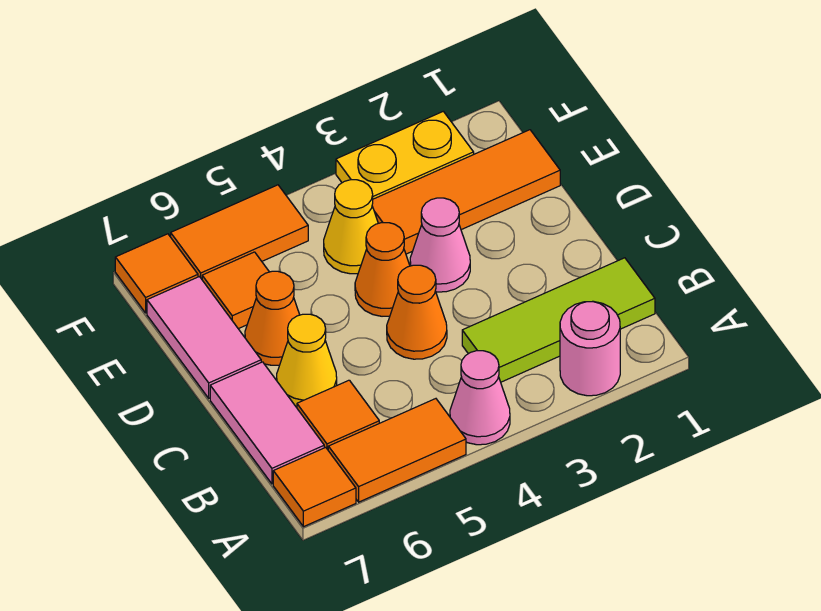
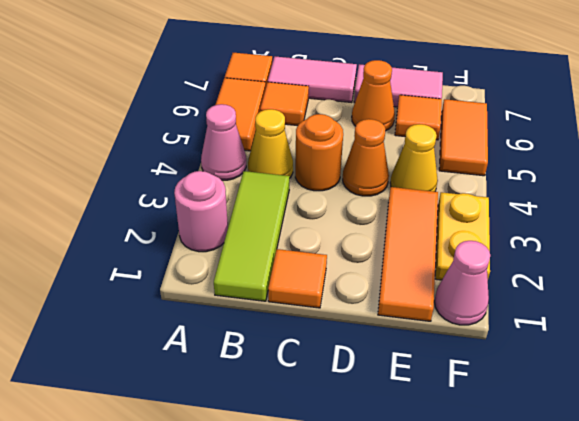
orange cone C4 level 1 -> orange round brick C4 level 1
yellow cone C6 level 1 -> yellow cone B4 level 1
pink cone D3 level 1 -> pink cone F1 level 1
orange tile F7 level 1 -> orange tile C1 level 1

